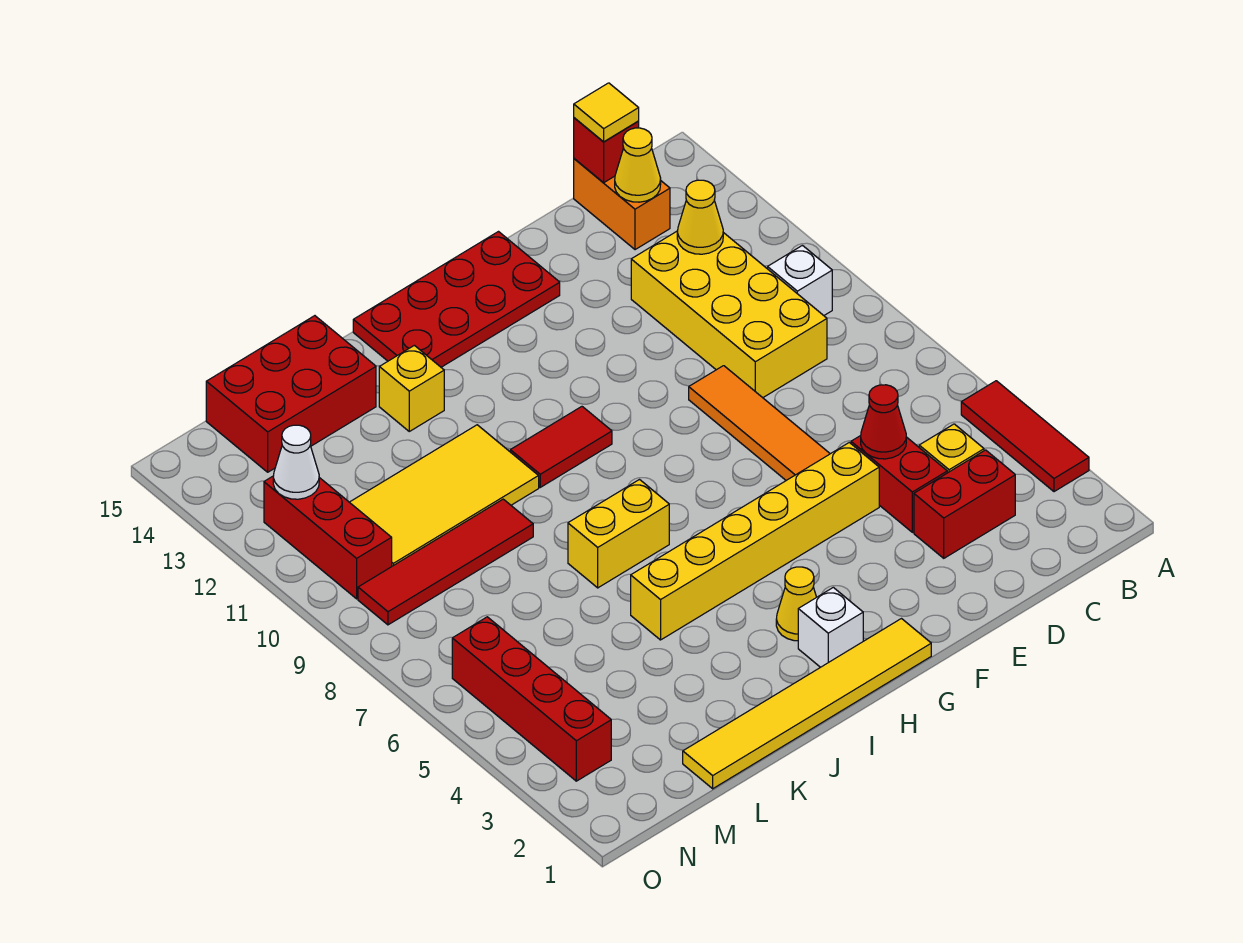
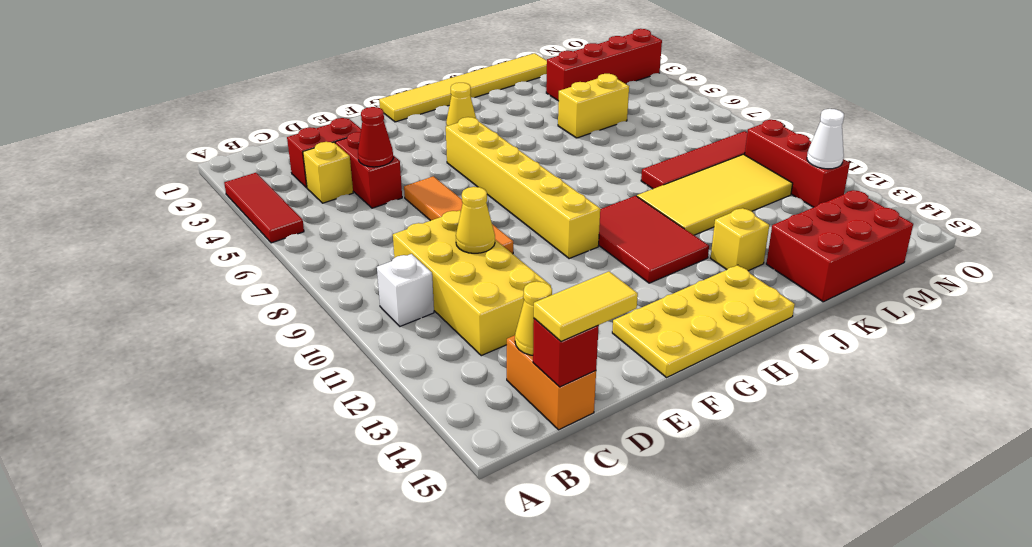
yellow cone C12 level 2 -> yellow cone D10 level 2
yellow tile C15 level 3 -> yellow tile C15:D15 level 3
yellow brick E5:J5 level 1 -> yellow brick G5:G10 level 1
red plate F14:I15 level 1 -> yellow plate F14:I15 level 1
white brick H2 level 1 -> none
red tile H10:I10 level 1 -> red tile H10:I12 level 1
yellow brick I7:J7 level 1 -> yellow brick K5:L5 level 1
red brick N3:N6 level 1 -> red brick L3:O3 level 1

